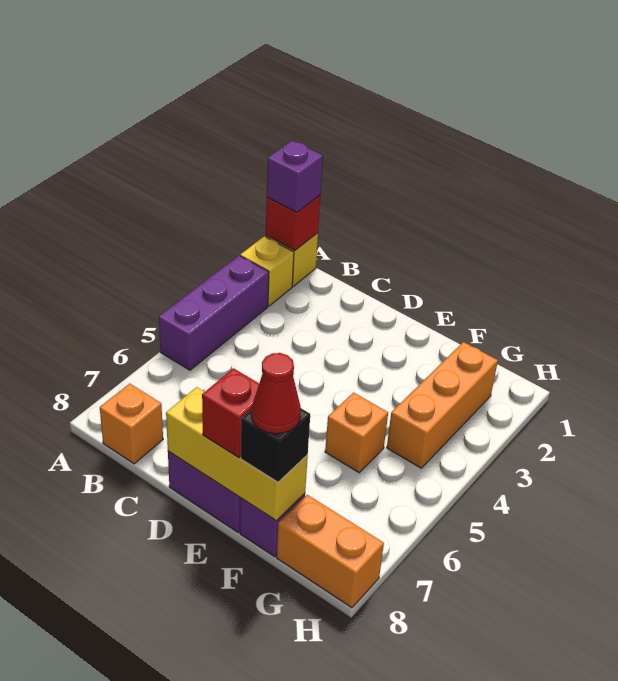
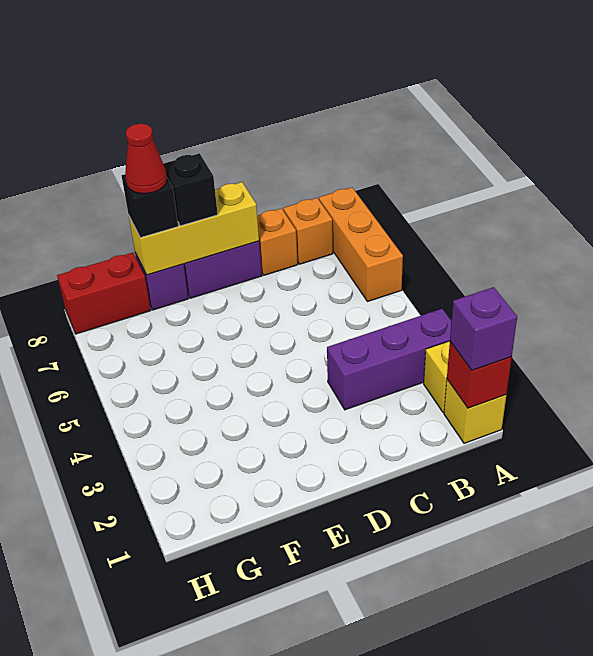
purple brick A3:A5 level 1 -> purple brick A3:C3 level 1
red brick E8 level 3 -> black brick E8 level 3
orange brick F5 level 1 -> orange brick C8 level 1
orange brick G2:G4 level 1 -> orange brick A6:A8 level 1
orange brick G8:H8 level 1 -> red brick G8:H8 level 1

